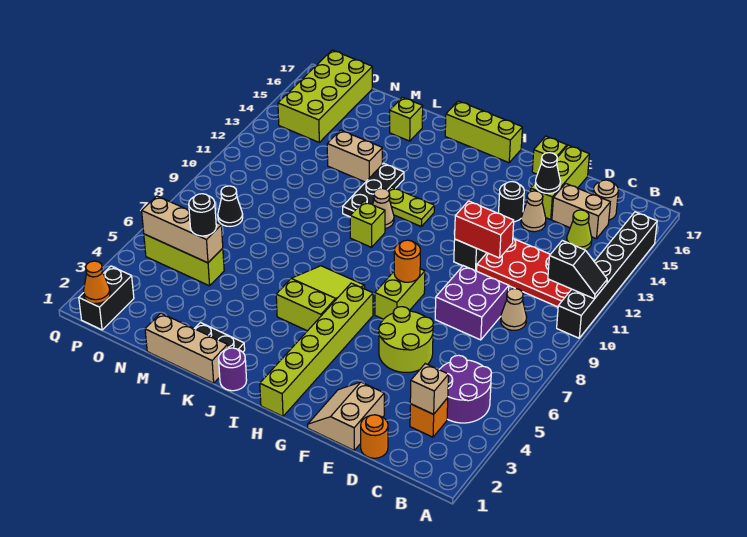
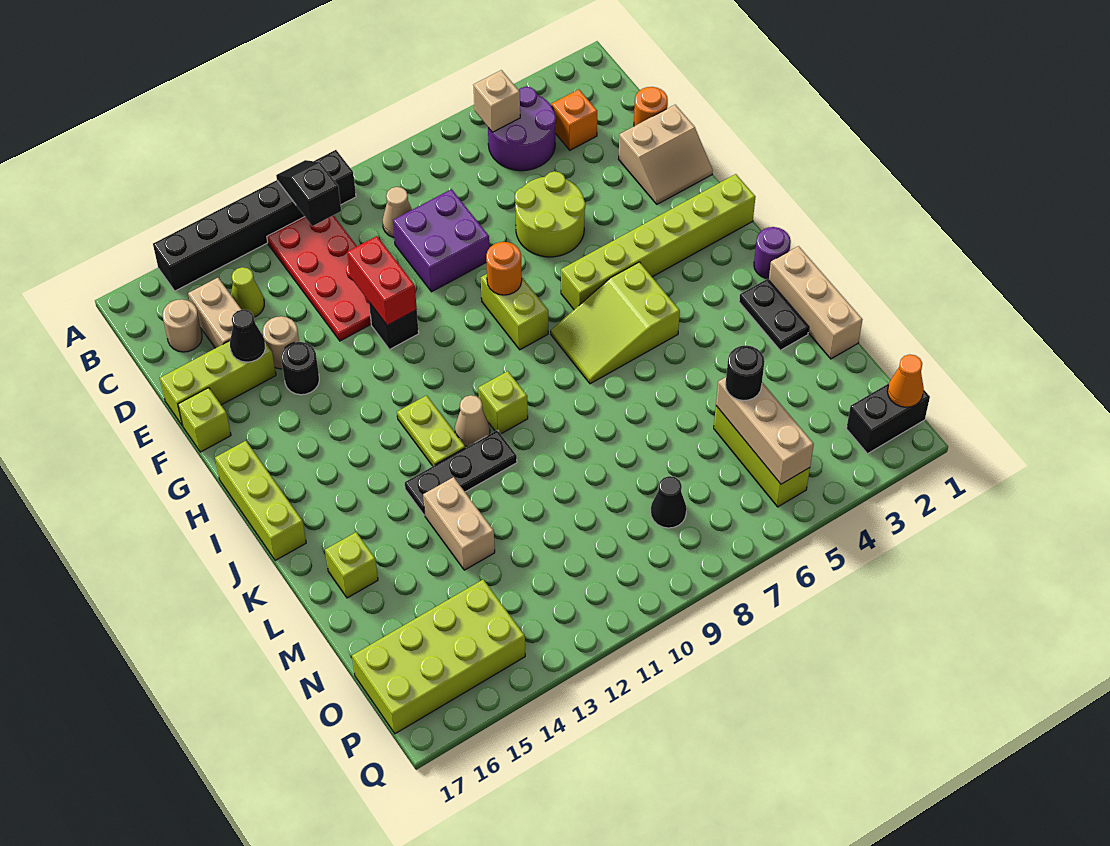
tan brick C3 level 2 -> tan brick B5 level 2
tan cone E14 level 1 -> tan round brick E14 level 1
lime brick G7:G8 level 1 -> lime brick G8:H8 level 1

